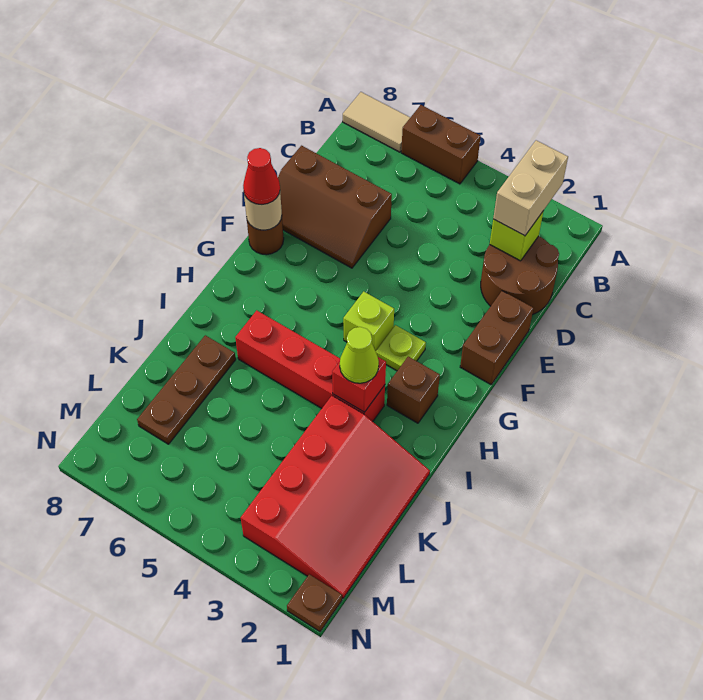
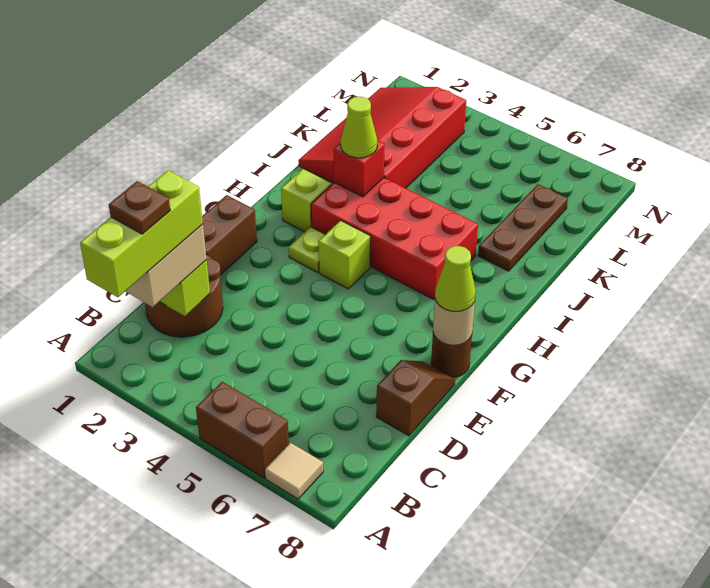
none -> lime brick A2:C2 level 4
tan tile A7:A8 level 1 -> tan tile A7 level 1
brown slope D6:E8 level 1 top D -> brown slope D8:E8 level 1 top D
red cone F8 level 3 -> lime cone F8 level 3
brown brick H2 level 1 -> lime brick H2 level 1
red brick I3:I6 level 1 -> red brick H3:I6 level 1
brown plate N1 level 1 -> brown plate B2 level 5

